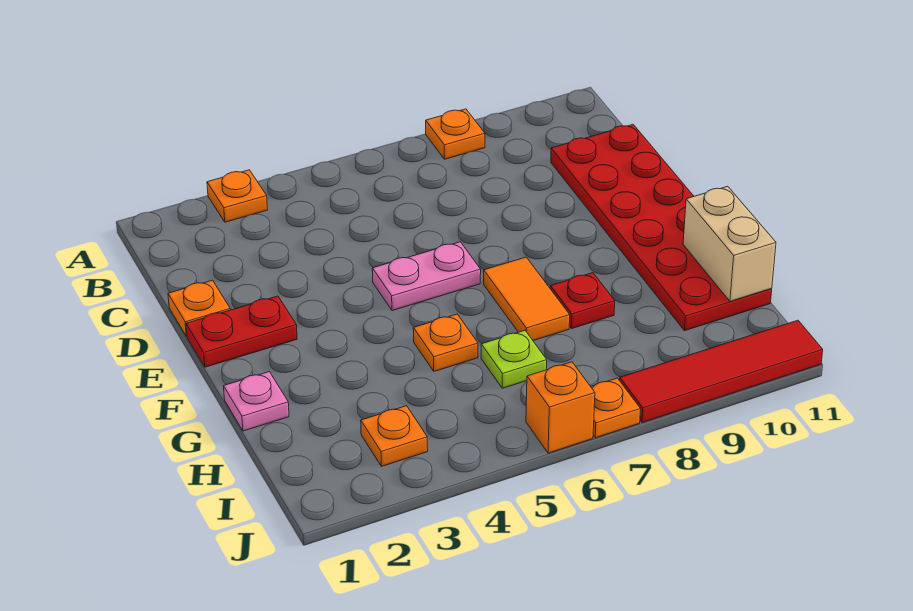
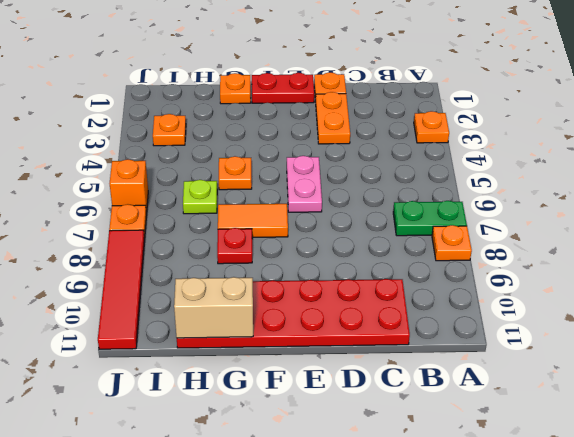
none -> green plate A7:B7 level 1
none -> orange plate D2:D3 level 1
red plate E1:E2 level 1 -> red plate E1:F1 level 1
pink plate G1 level 1 -> orange plate G1 level 1

